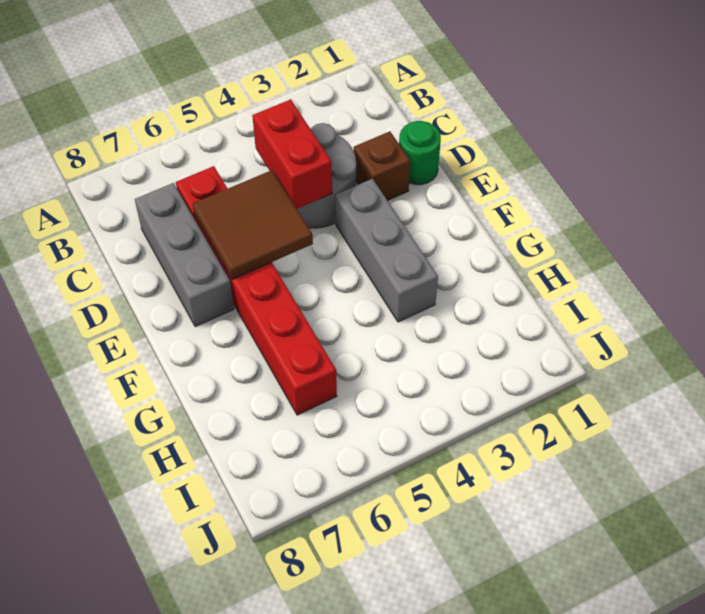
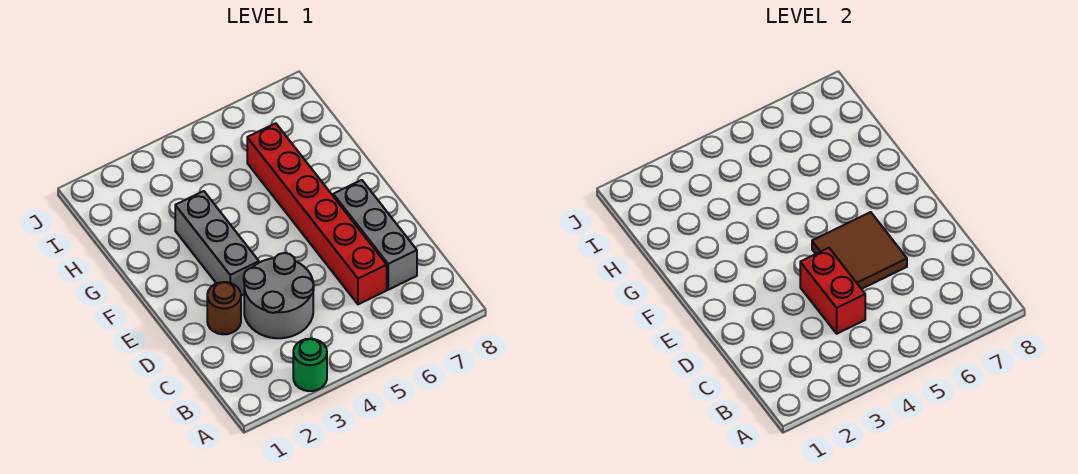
green round brick D1 level 1 -> green round brick A3 level 1
brown brick D2 level 1 -> brown round brick D2 level 1

